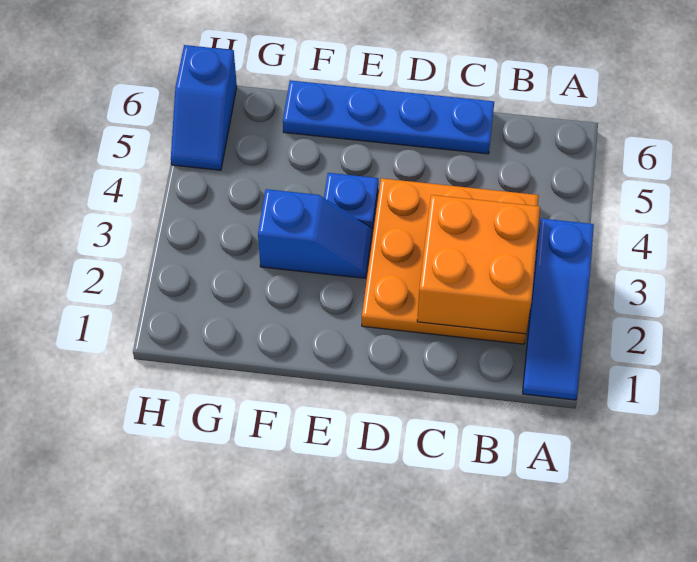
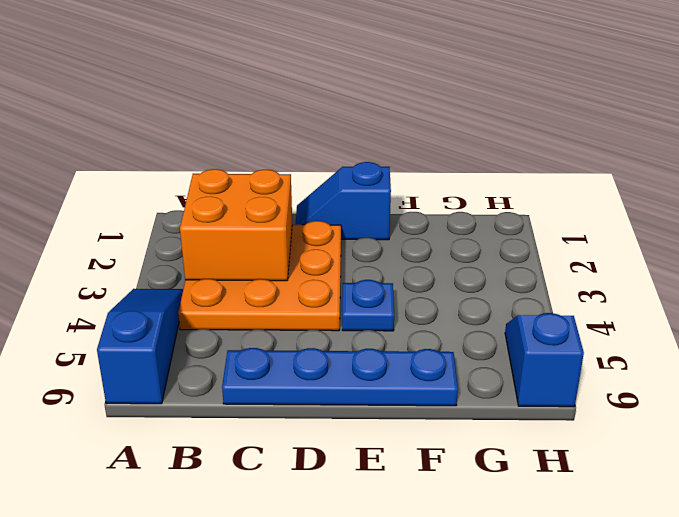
blue slope A1:A3 level 1 top 3 -> blue slope A4:A6 level 1 top 6
blue slope E3:F3 level 1 top F -> blue slope D1:E1 level 1 top E

